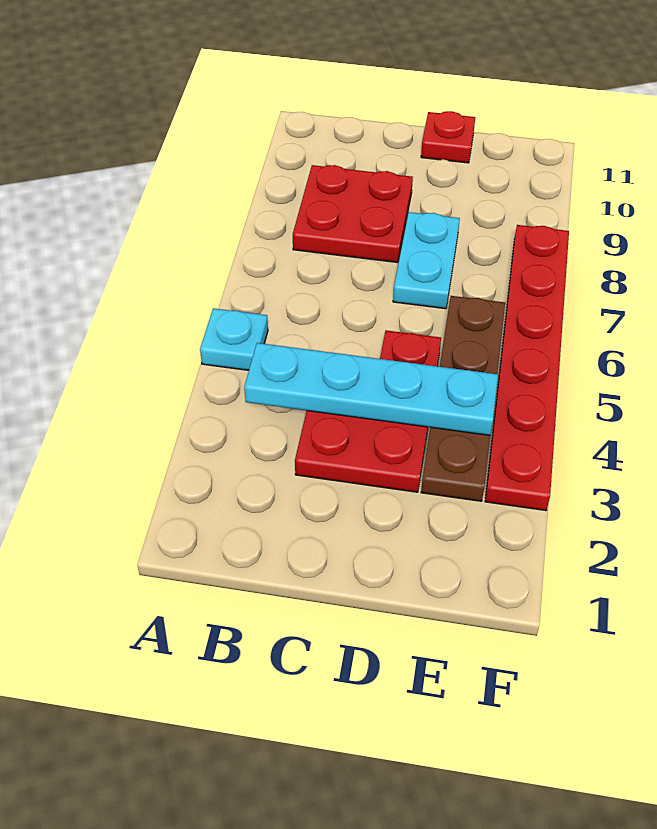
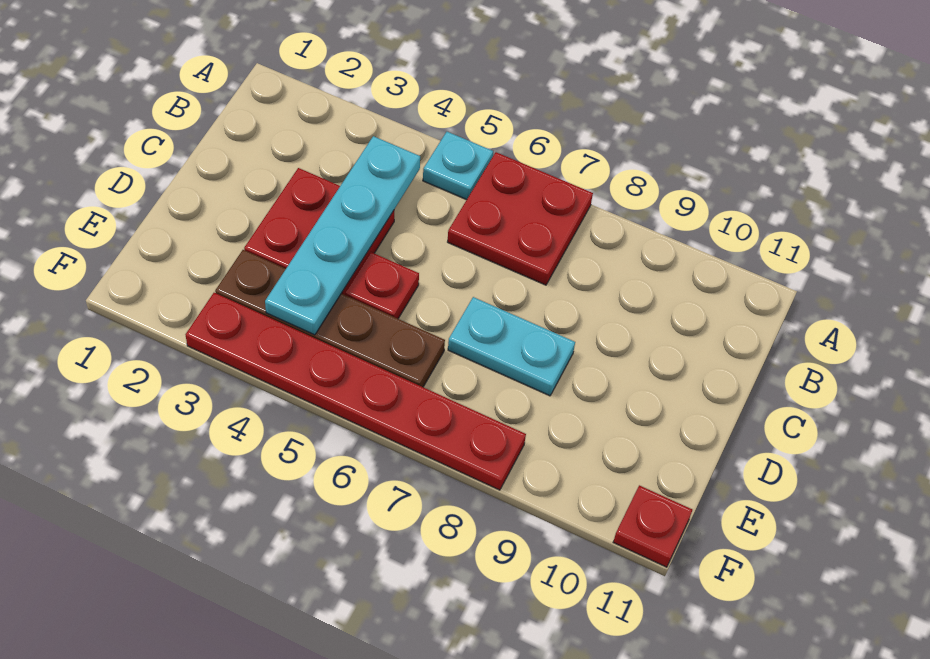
red plate B8:C9 level 1 -> red plate A6:B7 level 1
red plate D11 level 1 -> red plate F11 level 1

